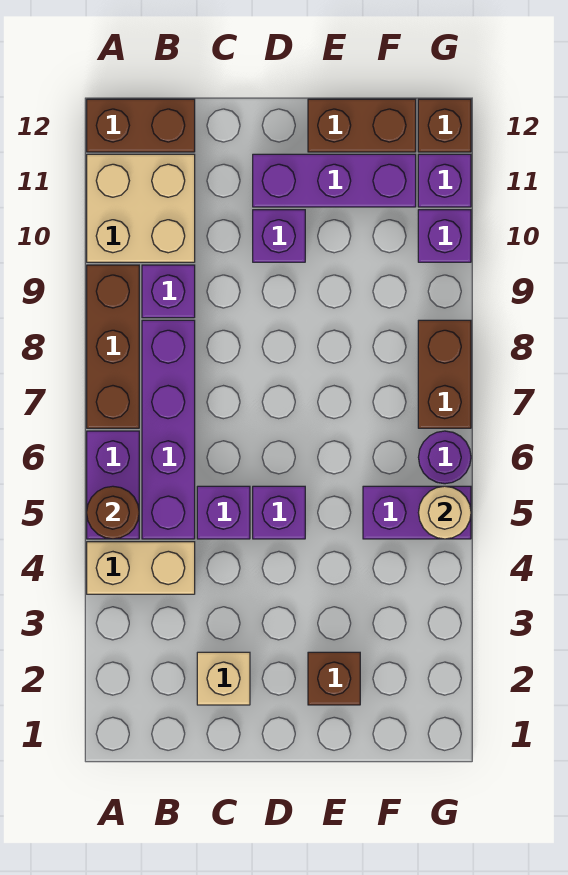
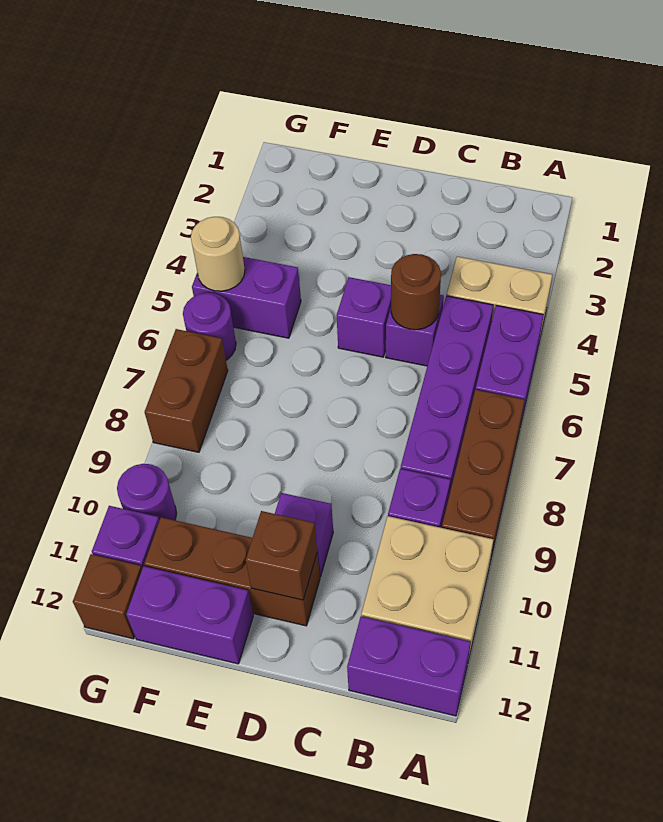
brown round brick A5 level 2 -> brown round brick C5 level 2
brown brick A12:B12 level 1 -> purple brick A12:B12 level 1
tan brick C2 level 1 -> none
purple brick D11:F11 level 1 -> brown brick D11:F11 level 1
brown brick E2 level 1 -> brown brick D11 level 2
brown brick E12:F12 level 1 -> purple brick E12:F12 level 1
purple brick G10 level 1 -> purple round brick G10 level 1

